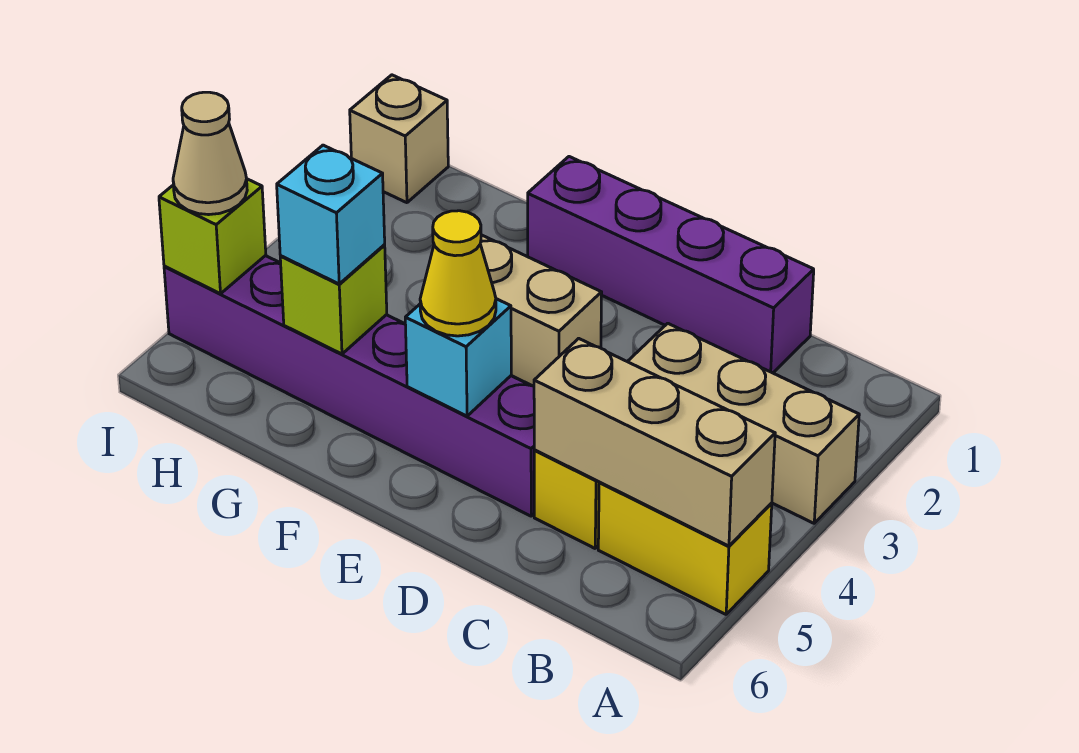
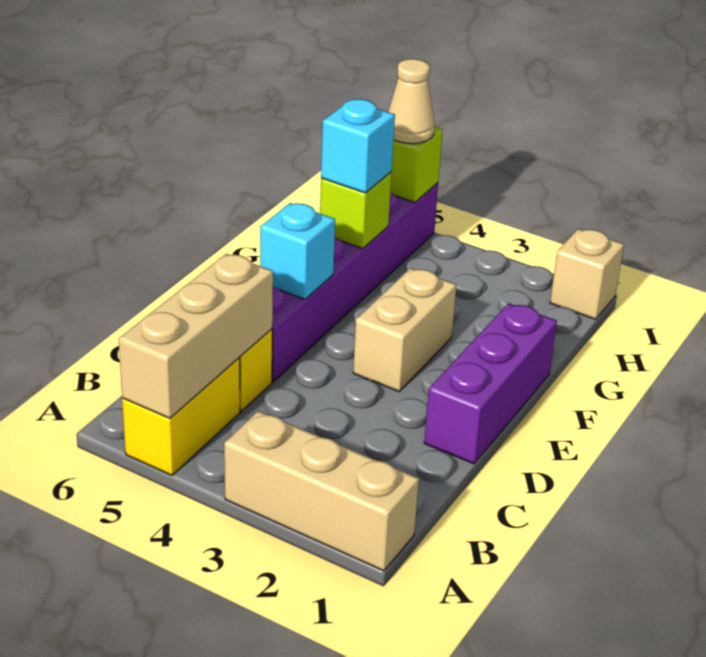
tan brick A3:C3 level 1 -> tan brick A1:A3 level 1
purple brick C1:F1 level 1 -> purple brick D1:F1 level 1
yellow cone E5 level 3 -> none

